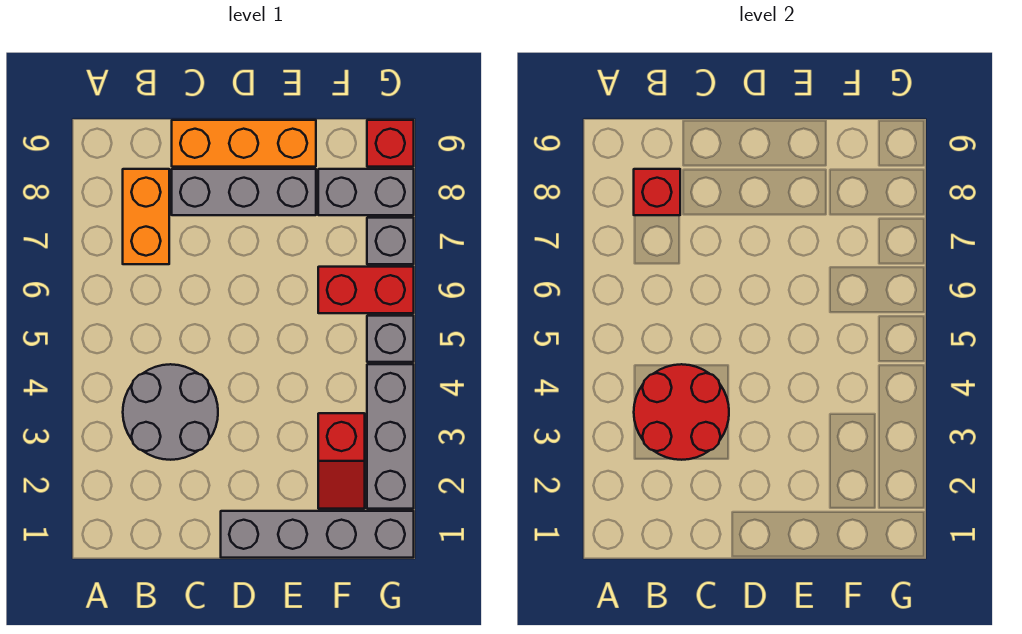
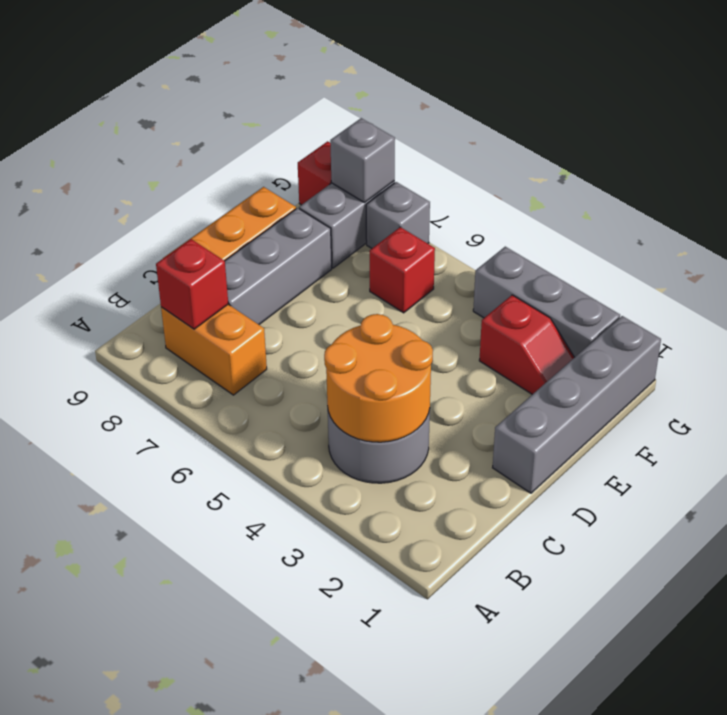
red round brick B3:C4 level 2 -> orange round brick B3:C4 level 2
red brick F6:G6 level 1 -> red brick F6 level 1
grey brick G5 level 1 -> grey brick G8 level 2

